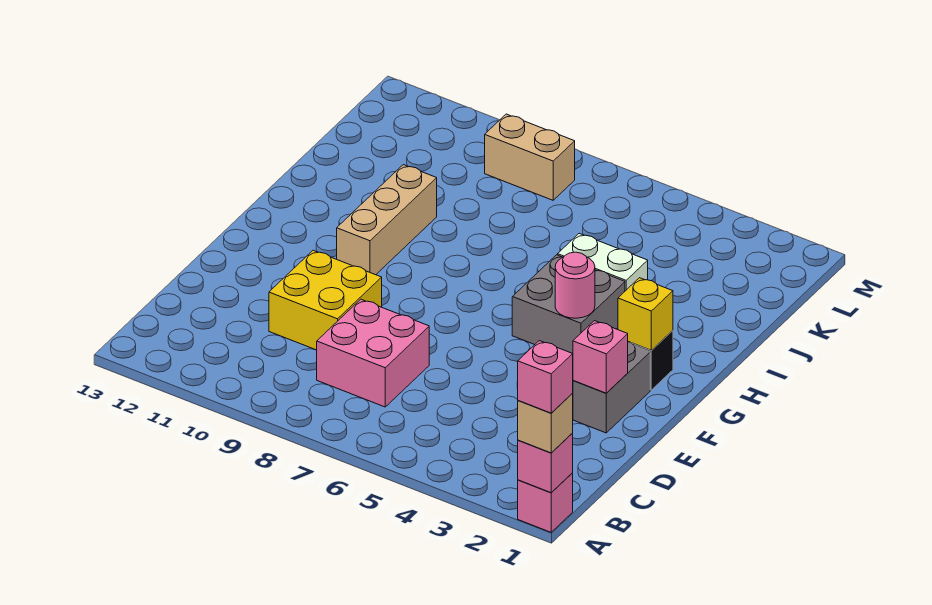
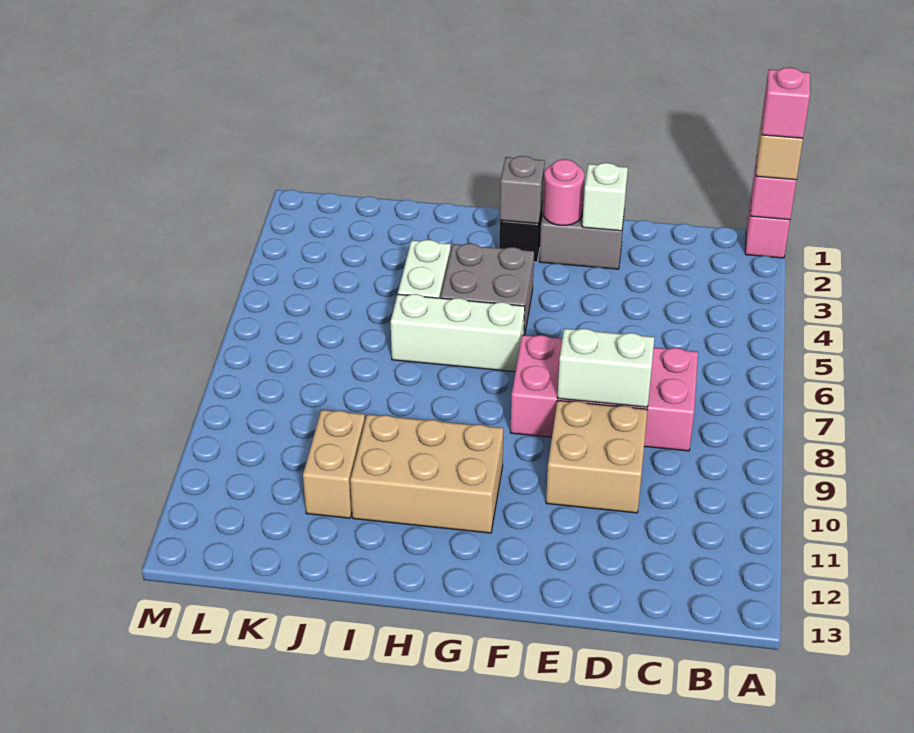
pink brick C7:D8 level 1 -> pink brick C7:F8 level 1
none -> white brick D8:E8 level 2
yellow brick D9:E10 level 1 -> tan brick D9:E10 level 1
pink brick E2 level 2 -> white brick E2 level 2
yellow brick G2 level 2 -> grey brick G2 level 2
pink round brick G4 level 2 -> pink round brick F2 level 2
none -> white brick G6:I6 level 1
tan brick G10:I10 level 1 -> tan brick G10:I11 level 1
tan brick L8:L9 level 1 -> tan brick J10:J11 level 1

